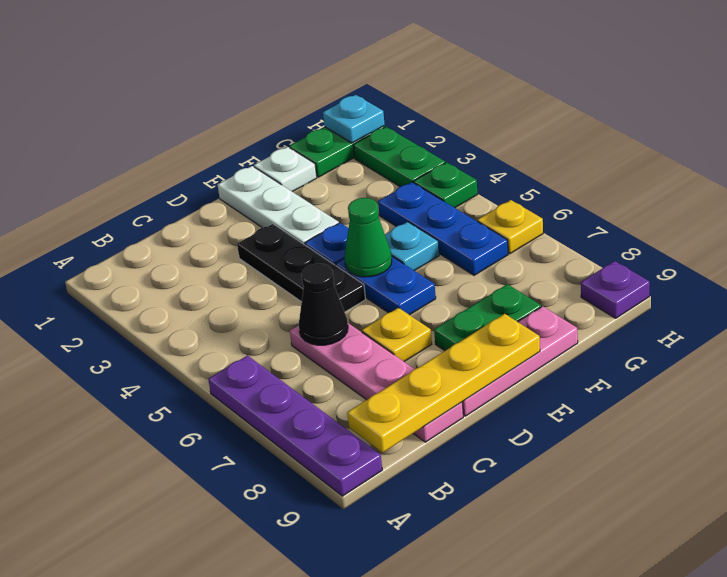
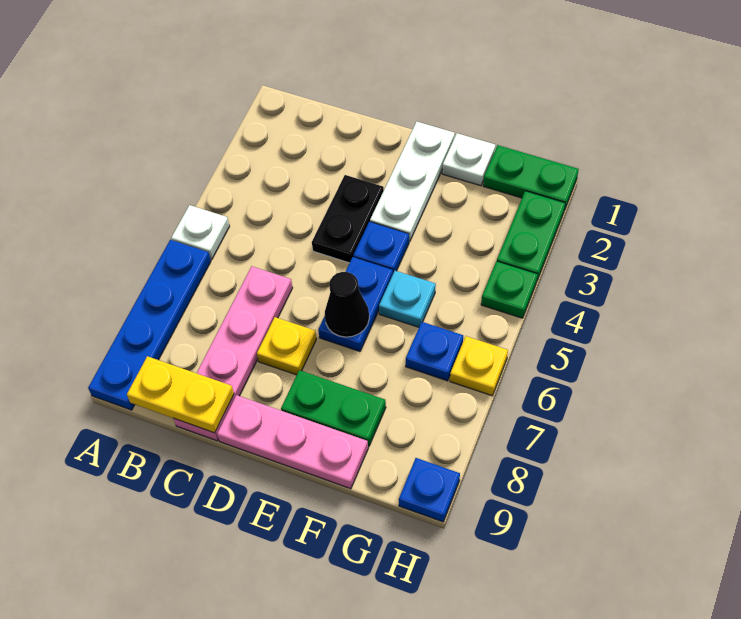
none -> white plate A5 level 1
purple plate A6:A9 level 1 -> blue plate A6:A9 level 1
yellow plate B9:E9 level 2 -> yellow plate B9:C9 level 2
black cone C6 level 2 -> black cone E6 level 2
black plate D3:D5 level 1 -> black plate D3:D4 level 1
green cone E5 level 2 -> none
blue plate G4:G6 level 1 -> blue plate G6 level 1
cyan plate H1 level 2 -> none
purple plate H9 level 1 -> blue plate H9 level 1

